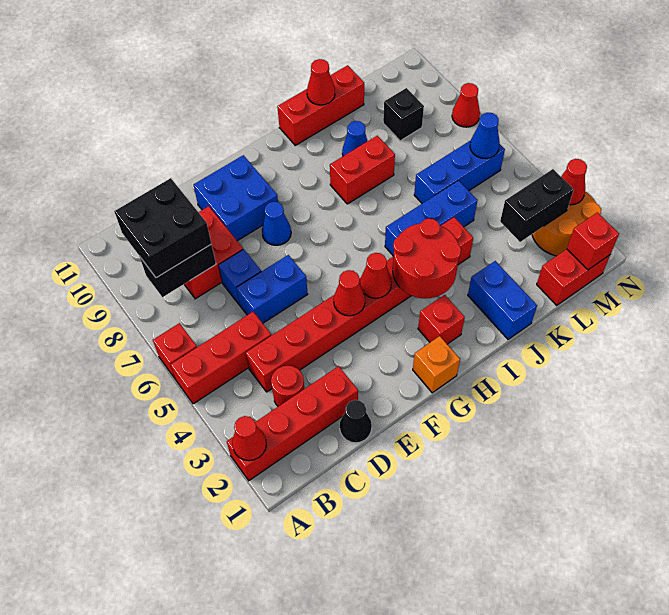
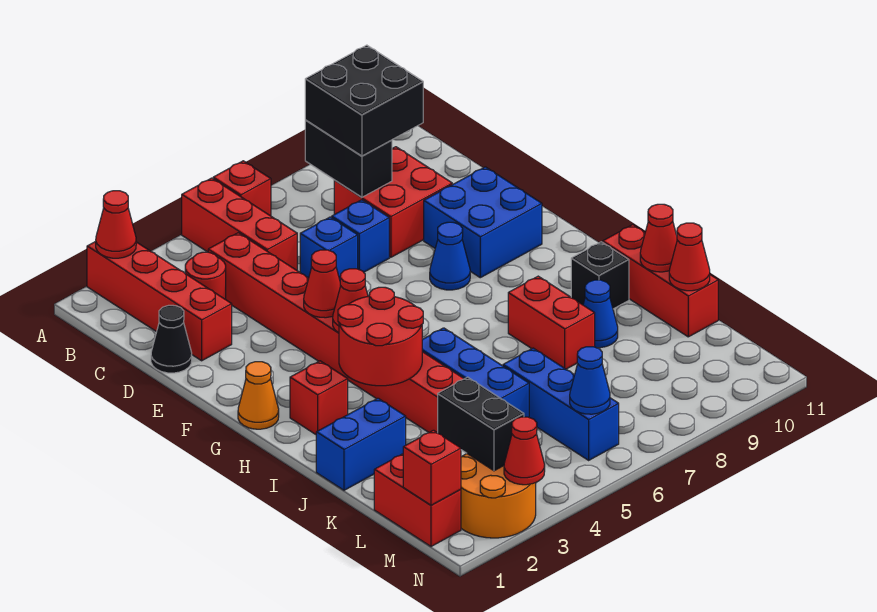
blue brick D6:E6 level 1 -> blue brick D6 level 1
orange brick G1 level 1 -> orange cone G1 level 1
black brick L9 level 1 -> black brick I10 level 1
red cone N8 level 1 -> red cone K11 level 2

